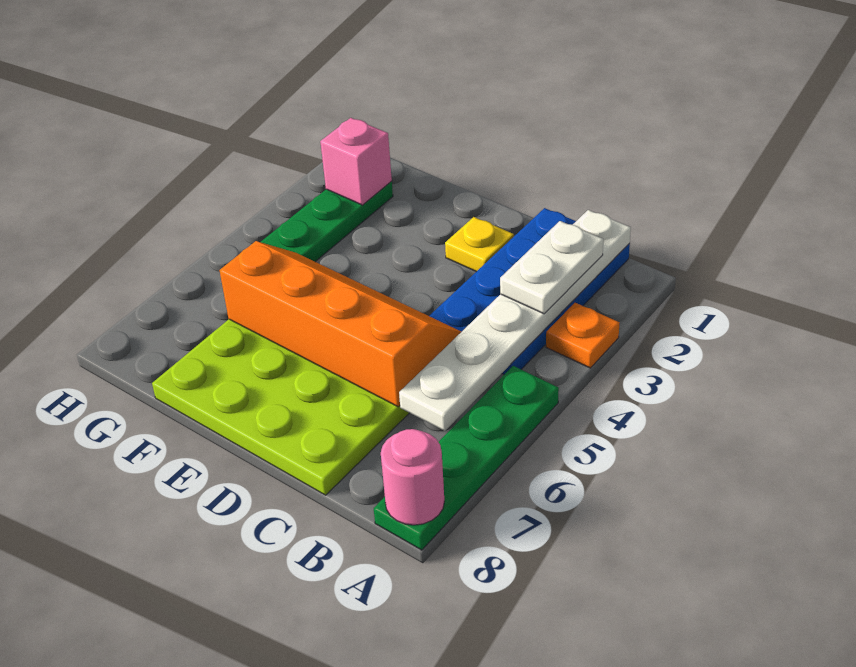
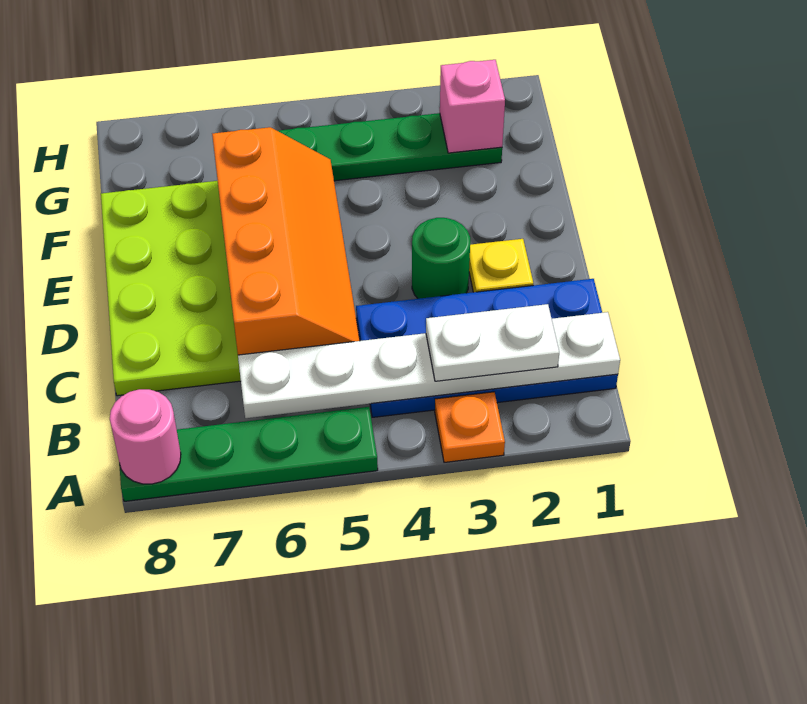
none -> green round brick D3 level 1

